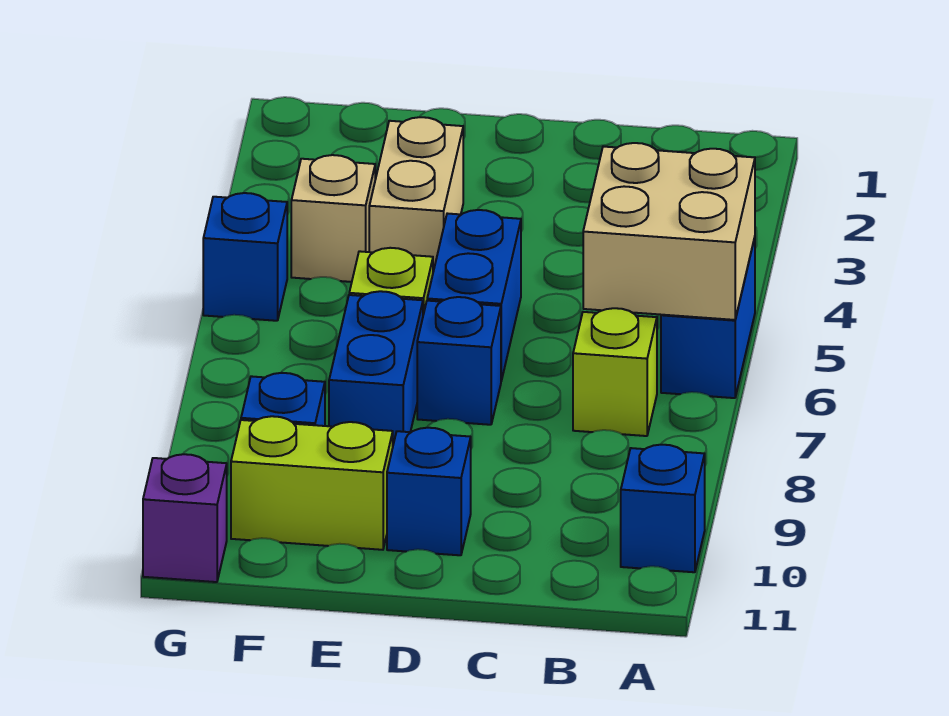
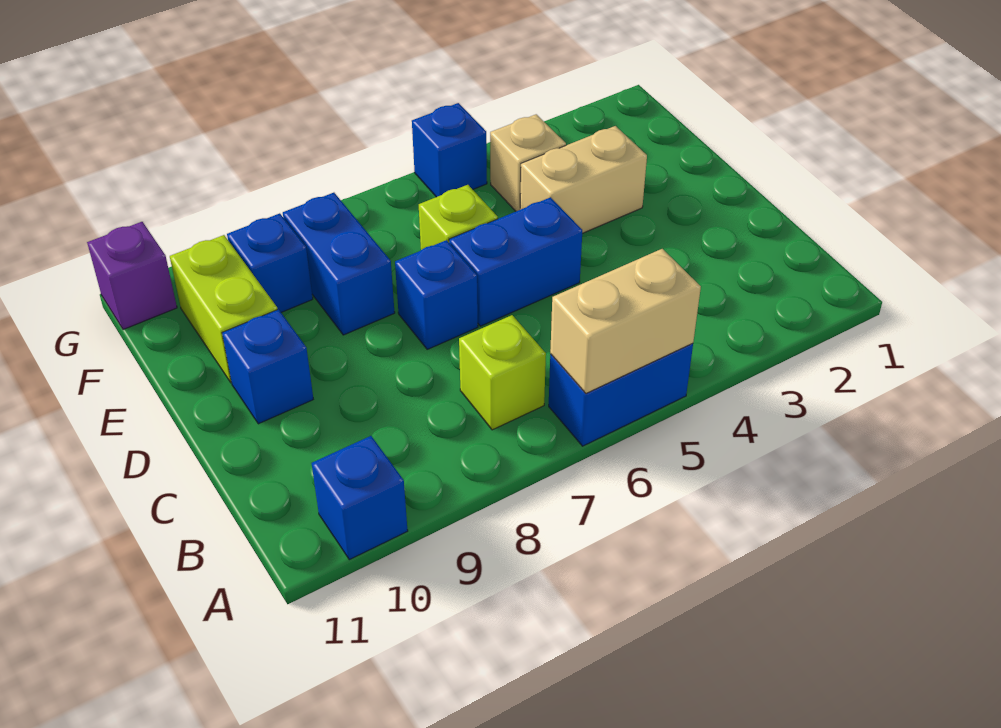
tan brick A5:B6 level 2 -> tan brick A5:A6 level 2
blue brick E7:E8 level 1 -> blue brick E8:F8 level 1

